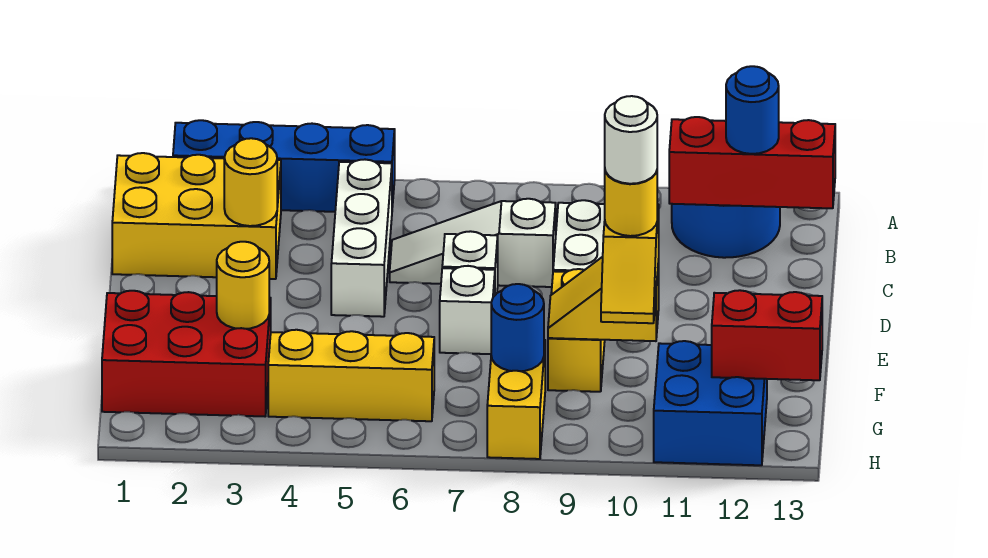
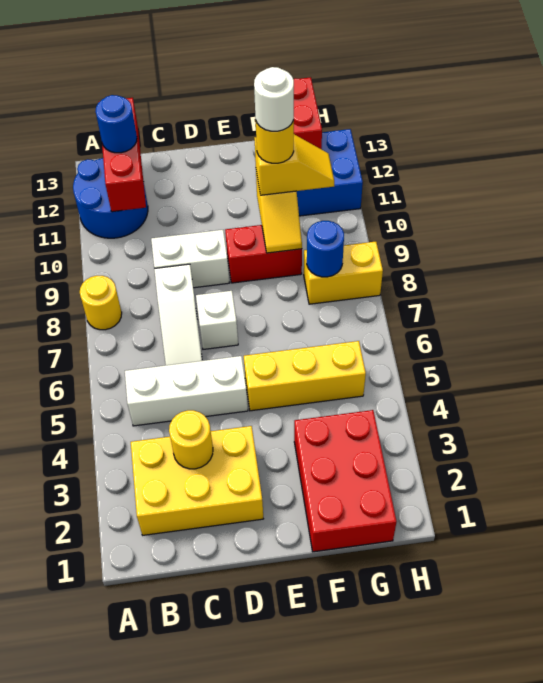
blue brick A2:A5 level 1 -> none
yellow brick B1:C3 level 1 -> yellow brick B2:D3 level 1
white brick E7 level 1 -> none
yellow brick E9:F9 level 1 -> red brick E9:F9 level 1
yellow round brick F3 level 2 -> yellow round brick A8 level 1
yellow brick G4:G6 level 1 -> yellow brick E5:G5 level 1

